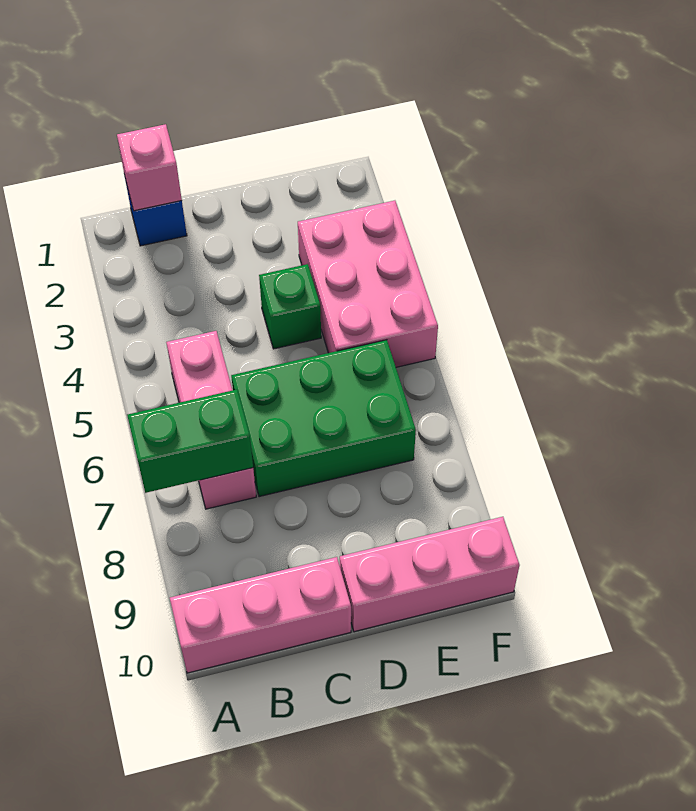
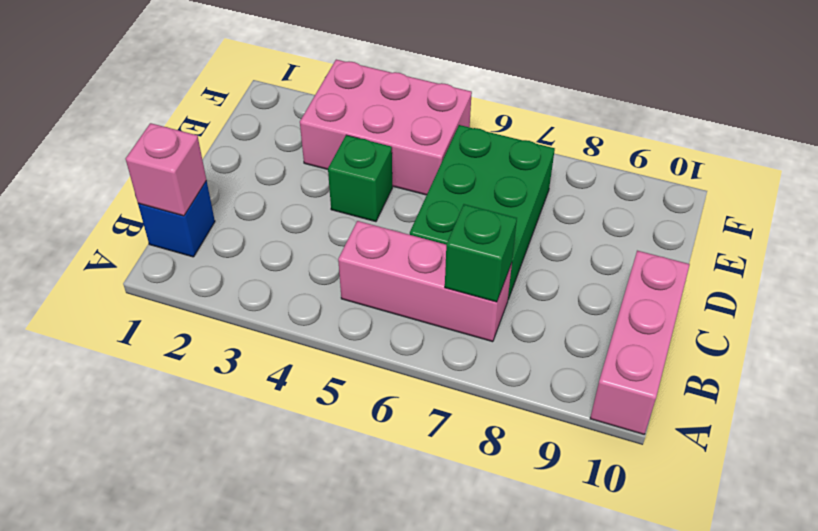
green brick A7:B7 level 2 -> green brick B7 level 2
pink brick D10:F10 level 1 -> none

